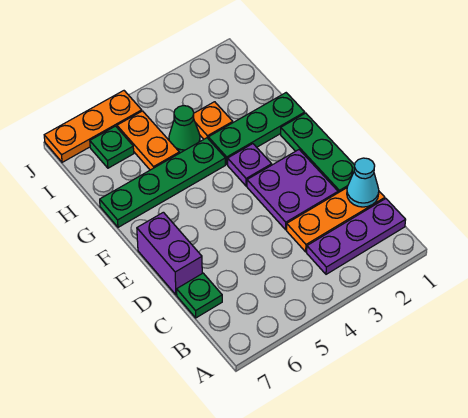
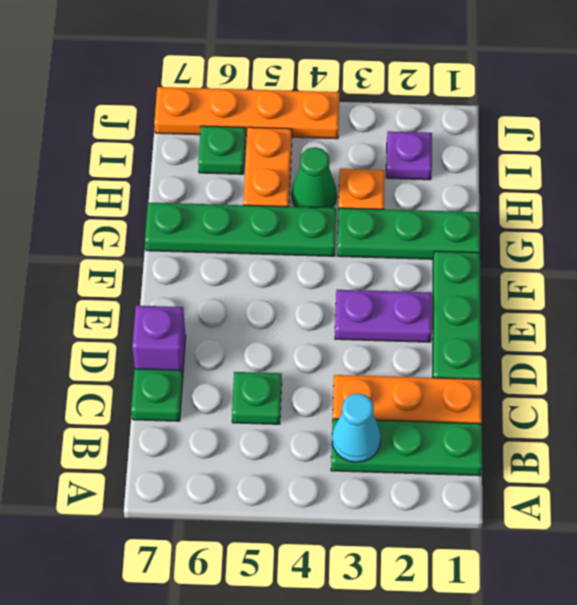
purple plate B1:B3 level 1 -> green plate B1:B3 level 1
cyan cone C1 level 2 -> cyan cone B3 level 2
none -> green plate C5 level 1
purple plate D2:E3 level 1 -> purple plate E2:E3 level 1
purple brick D7:E7 level 1 -> purple brick D7 level 1
purple plate F3 level 1 -> purple plate I2 level 1
orange plate J5:J7 level 1 -> orange plate J4:J7 level 1

